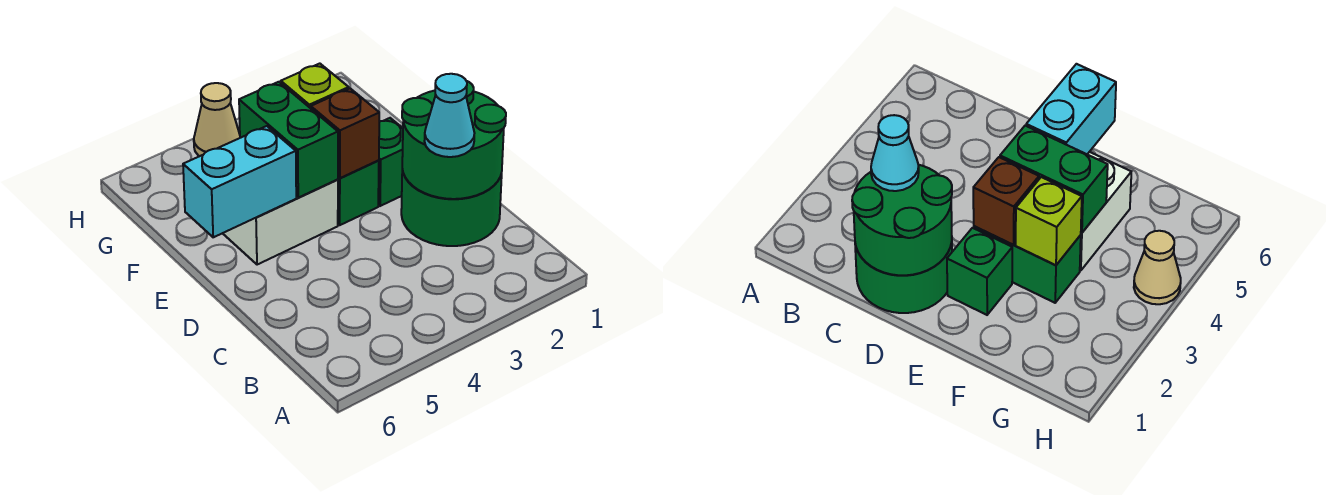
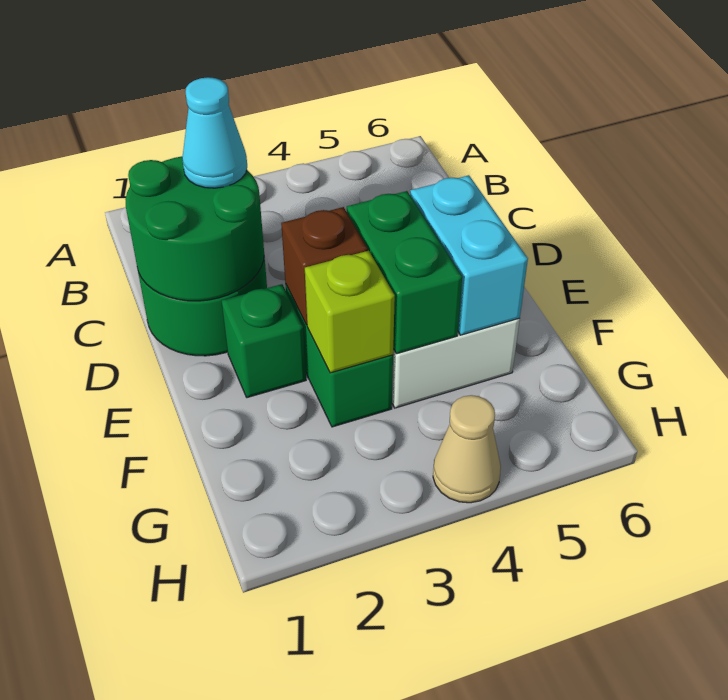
cyan brick E5:E6 level 2 -> cyan brick E5:F5 level 2

